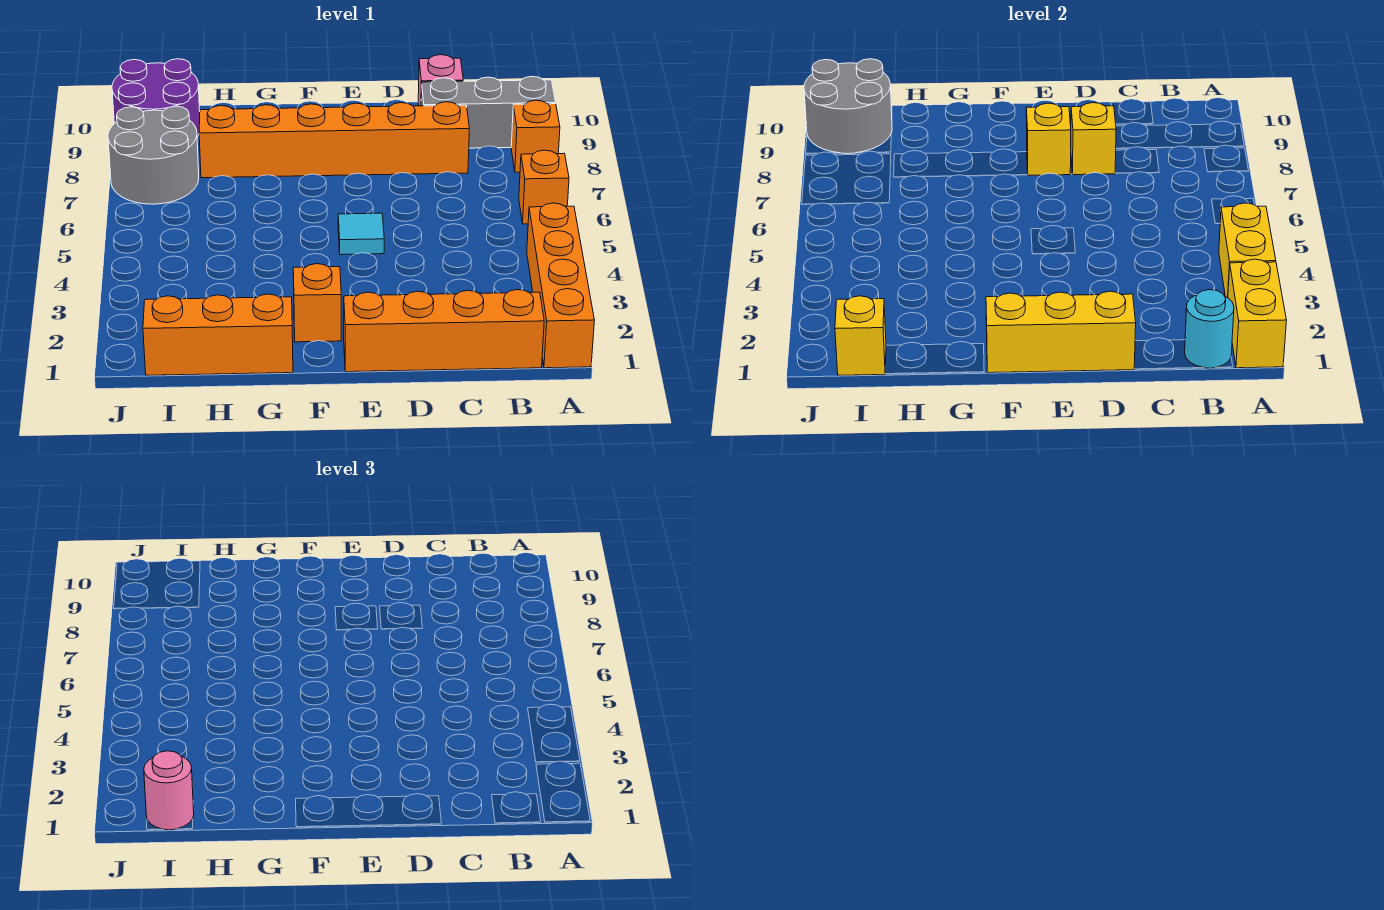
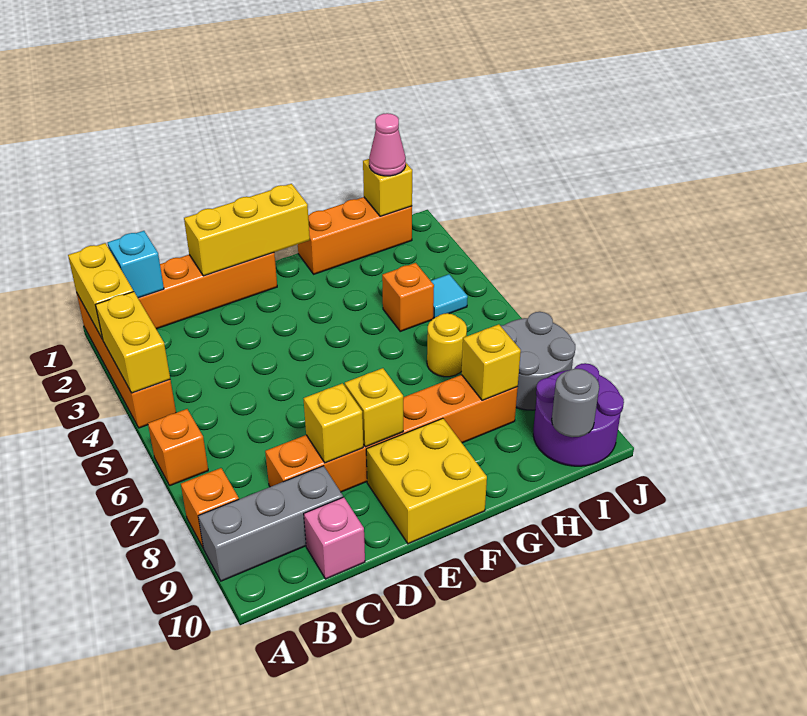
cyan round brick B1 level 2 -> cyan brick B1 level 2
cyan tile E5 level 1 -> cyan tile I4 level 1
none -> yellow brick E9:F10 level 1
orange brick F2 level 1 -> orange brick H4 level 1
none -> yellow round brick H6 level 1
none -> yellow brick H8 level 2
pink round brick I1 level 3 -> pink cone I1 level 3
grey round brick I9:J10 level 2 -> grey round brick I10 level 2

